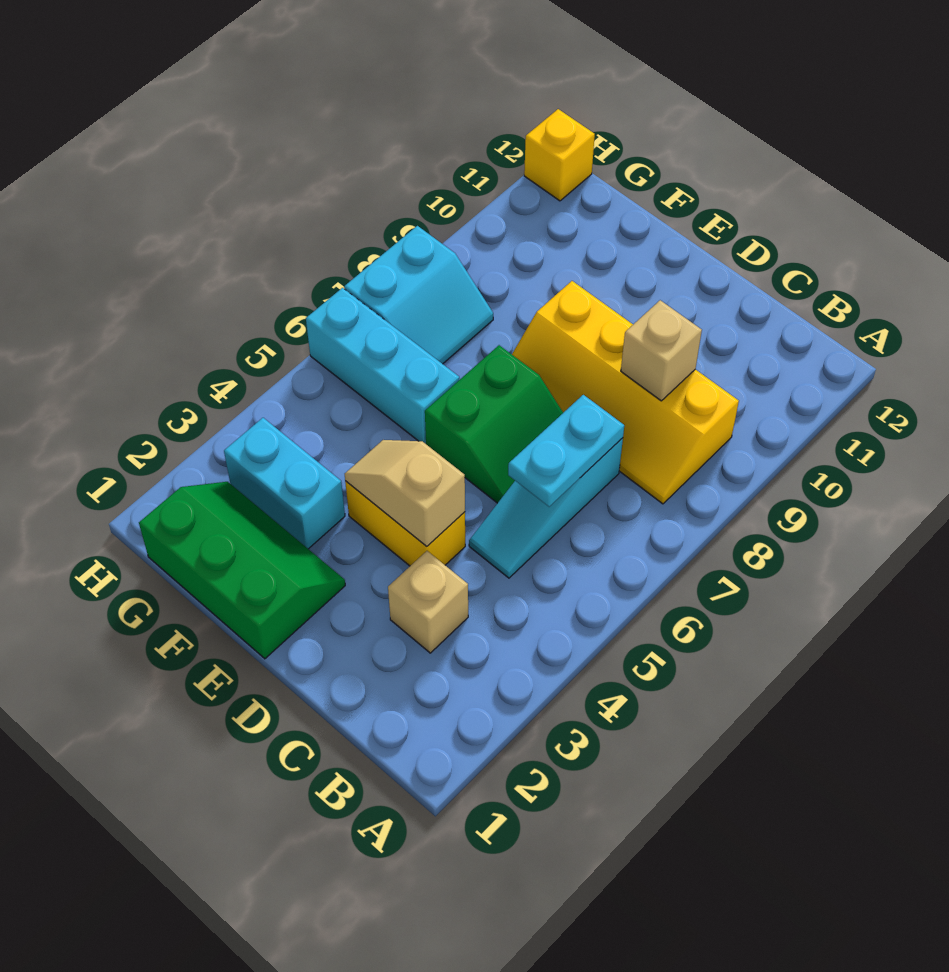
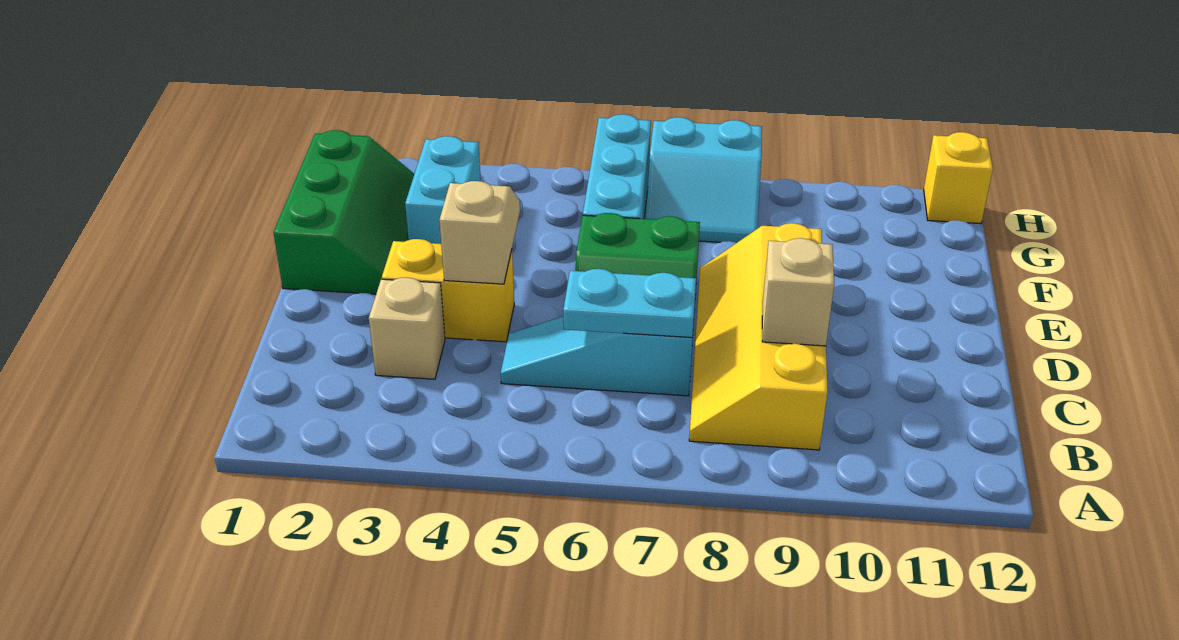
yellow brick D4:E4 level 1 -> yellow brick D3:D4 level 1

